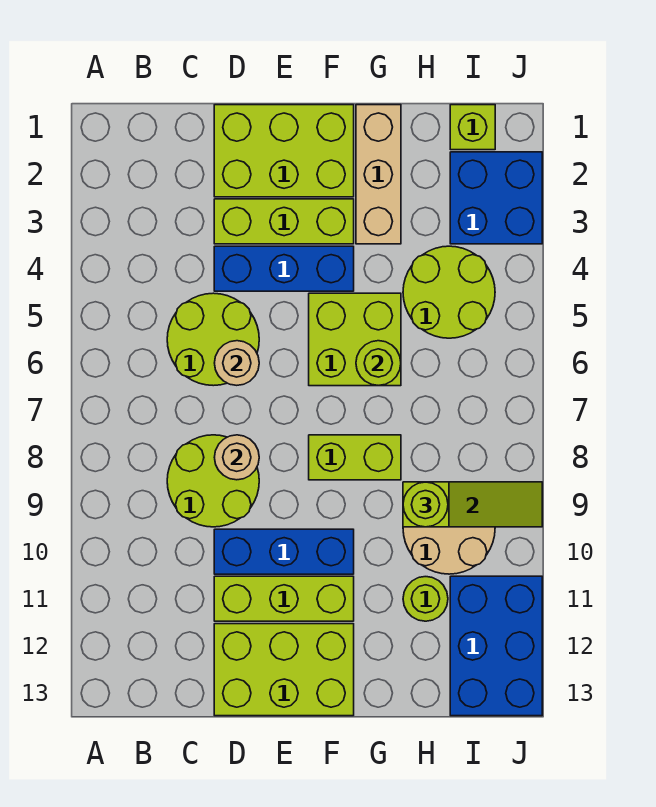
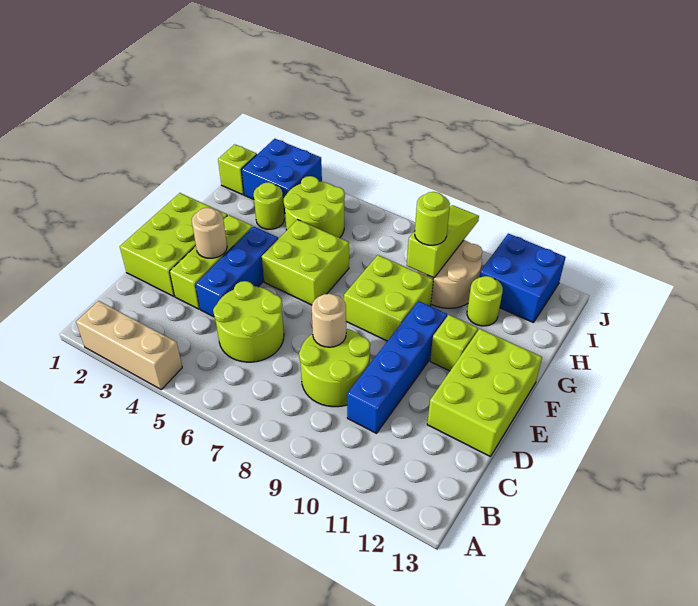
tan round brick D6 level 2 -> tan round brick E3 level 2
blue brick D10:F10 level 1 -> blue brick C10:F10 level 1
lime brick D11:F11 level 1 -> lime brick F11 level 1
lime brick F8:G8 level 1 -> lime brick F8:G9 level 1
tan brick G1:G3 level 1 -> tan brick A2:A4 level 1
lime round brick G6 level 2 -> lime round brick H3 level 1
blue brick I11:J13 level 1 -> blue brick I11:J12 level 1

